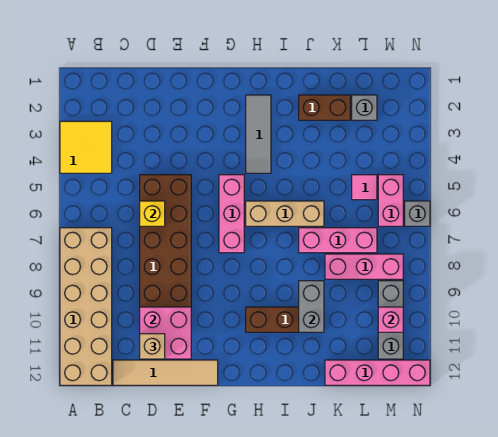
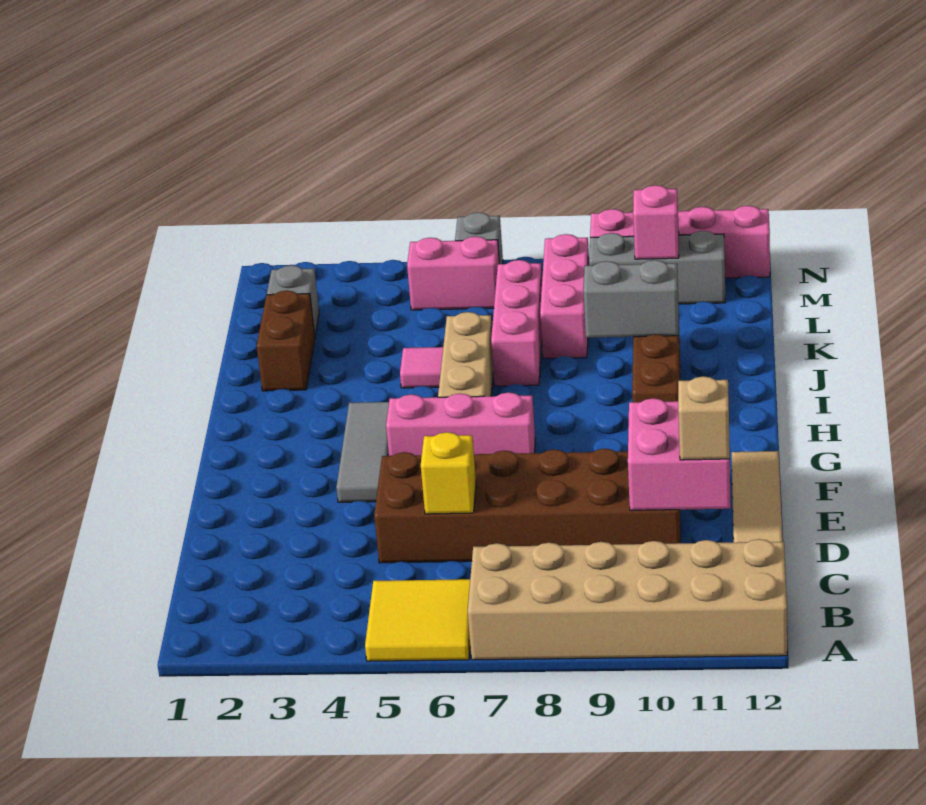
yellow tile A3:B4 level 1 -> yellow tile A5:B6 level 1
grey tile H2:H4 level 1 -> grey tile F4:H4 level 1
pink brick K12:N12 level 1 -> pink brick N9:N12 level 1
pink tile L5 level 1 -> pink tile J5 level 1

